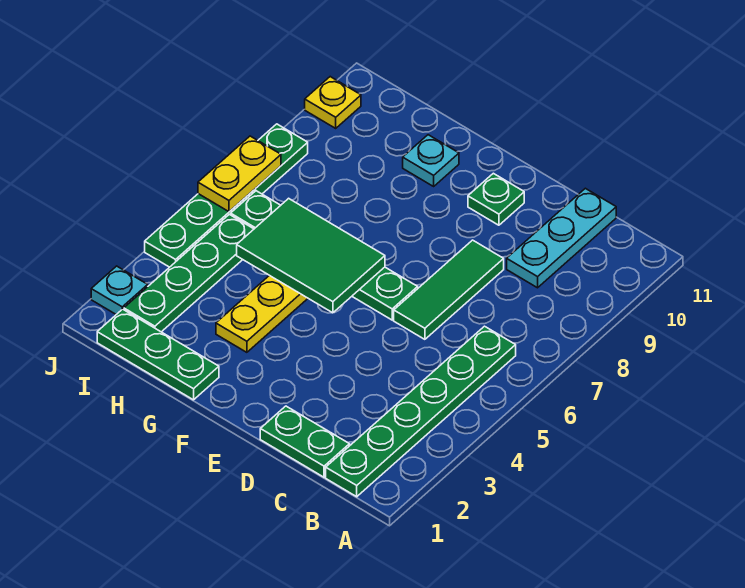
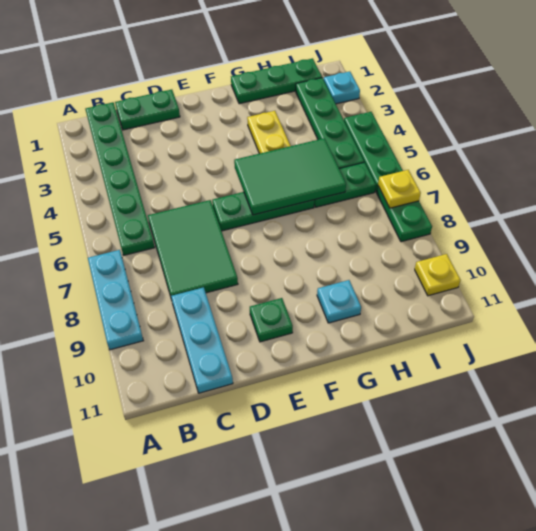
none -> cyan plate A7:A9 level 1
green tile D6:D8 level 1 -> green tile C6:D8 level 1
yellow plate J6:J7 level 2 -> yellow plate J7 level 2

